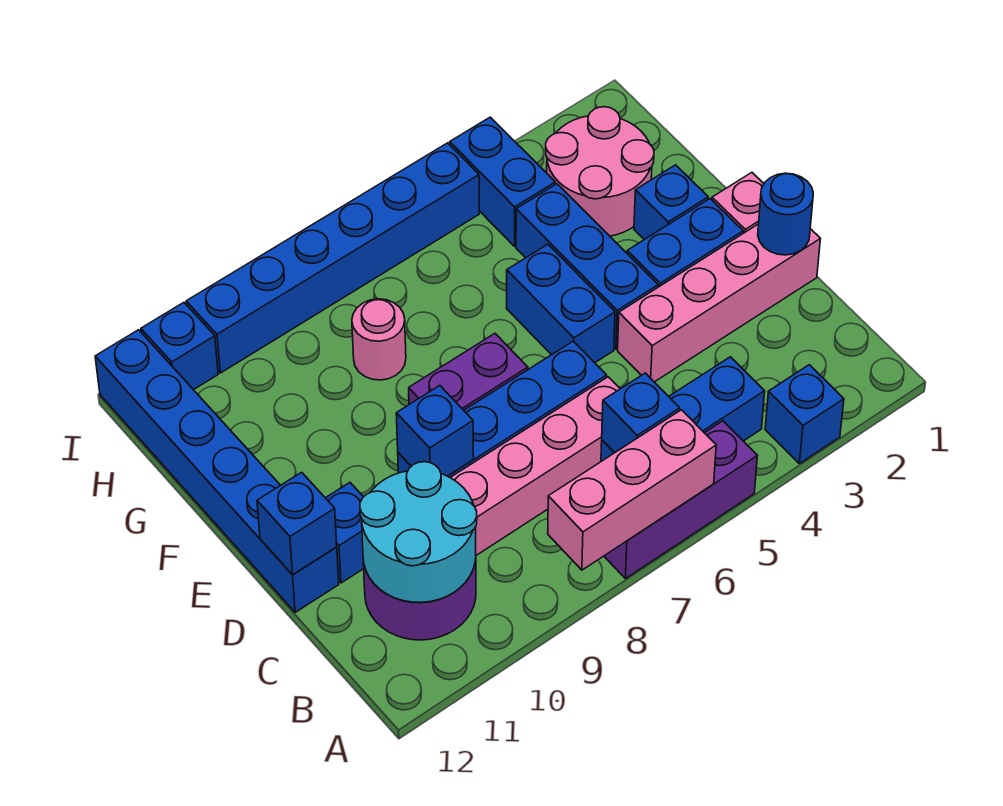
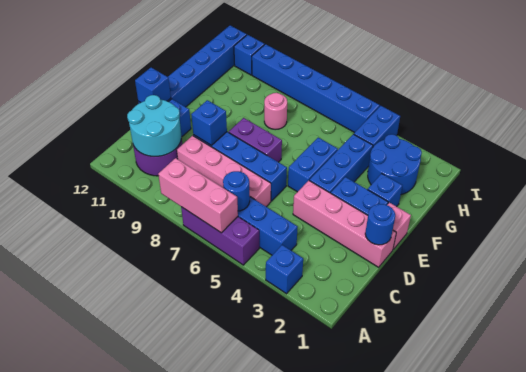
blue brick B6 level 2 -> blue round brick B6 level 2
pink round brick G2:H3 level 1 -> blue round brick G2:H3 level 1

